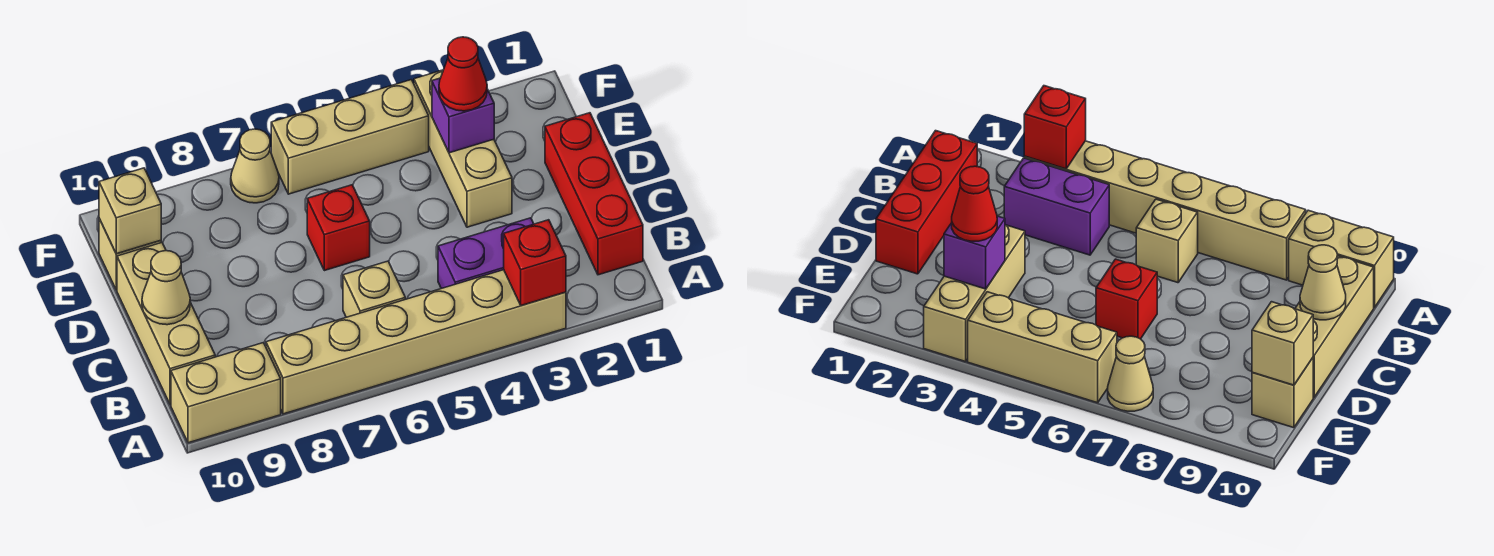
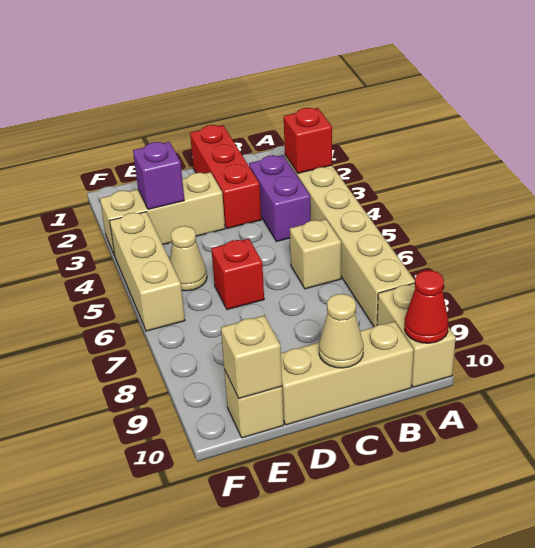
red brick B1:D1 level 1 -> red brick C1:C3 level 1
red cone E3 level 3 -> red cone A10 level 2
tan cone F7 level 1 -> tan cone E5 level 1

